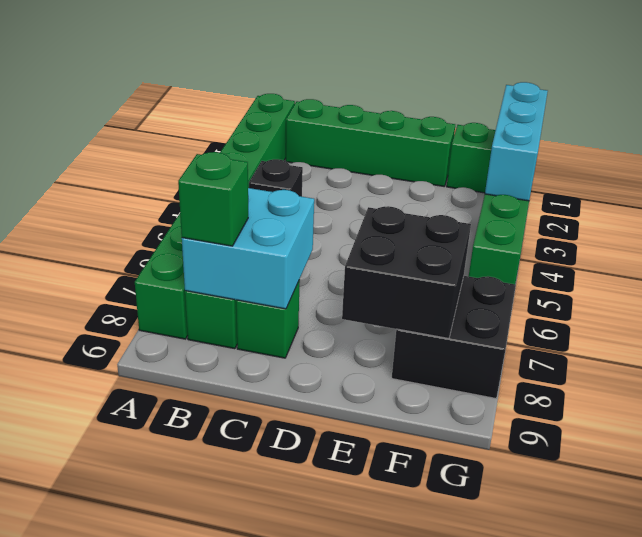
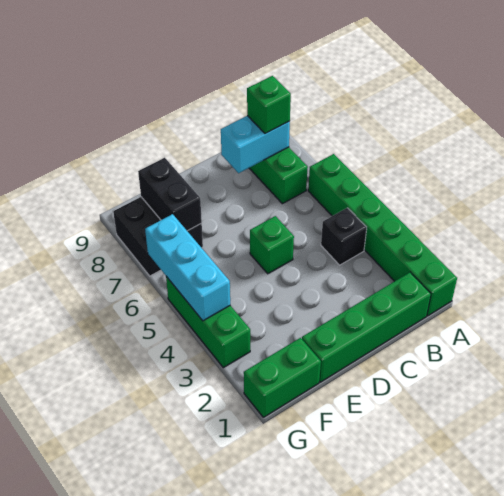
green brick A1:A8 level 1 -> green brick A1:A6 level 1
cyan brick B7:C8 level 2 -> cyan brick B8:C8 level 2
green brick C8 level 1 -> green brick D5 level 1
black brick E7:F8 level 2 -> black brick F7:F8 level 2
cyan brick G1:G3 level 2 -> cyan brick G4:G6 level 2

